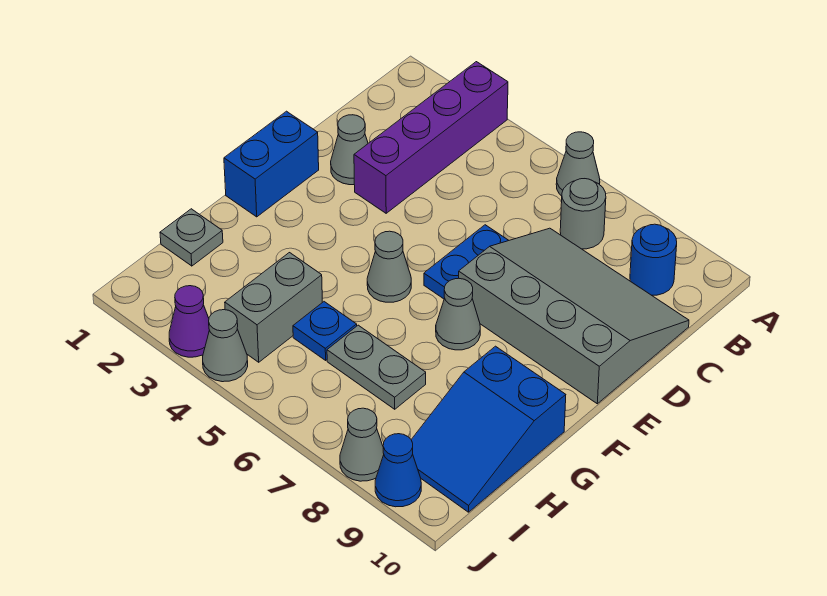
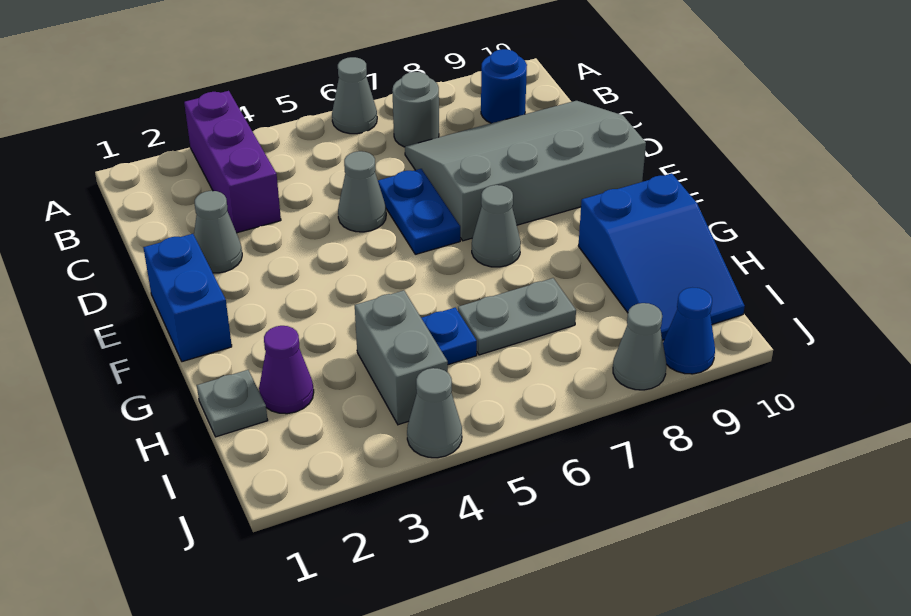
purple brick A3:D3 level 1 -> purple brick A3:C3 level 1
grey cone F5 level 1 -> grey cone D5 level 1
purple cone J3 level 1 -> purple cone H2 level 1

